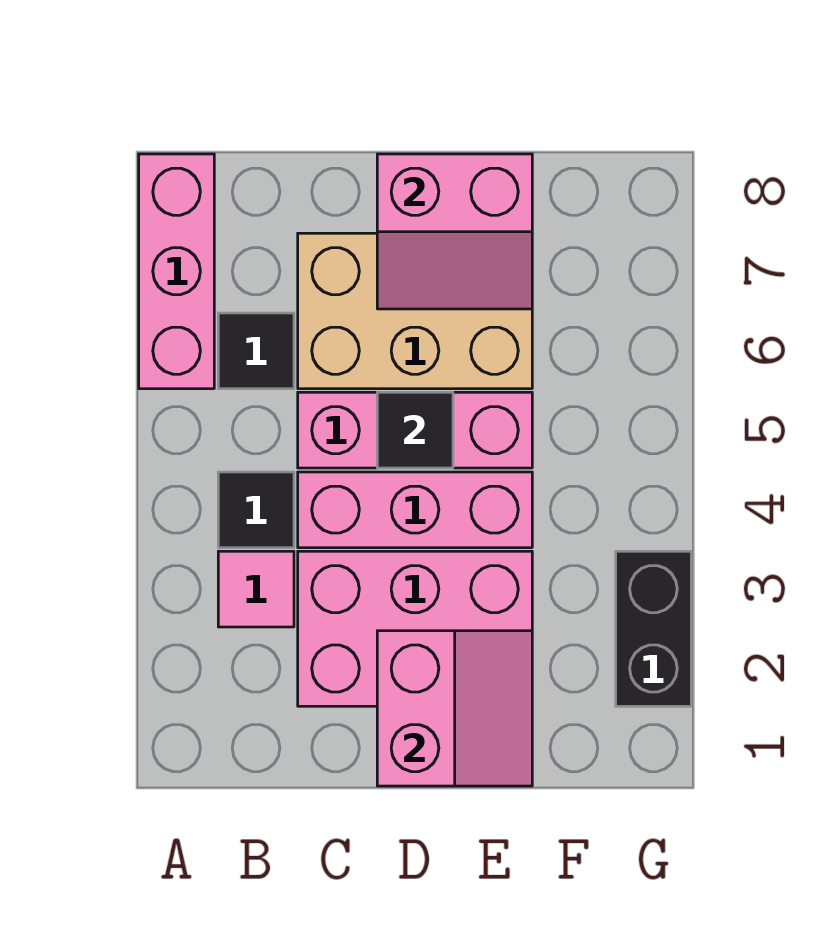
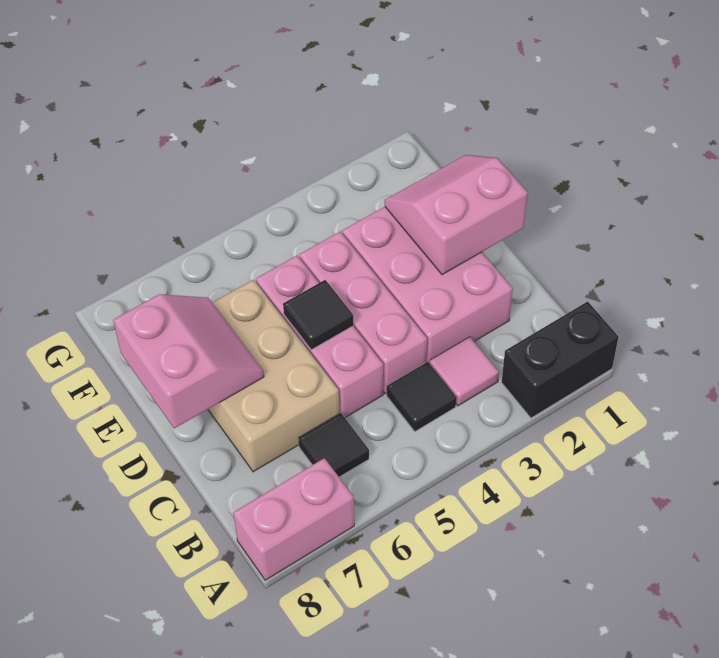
pink brick A6:A8 level 1 -> pink brick A7:A8 level 1
black brick G2:G3 level 1 -> black brick A1:A2 level 1

